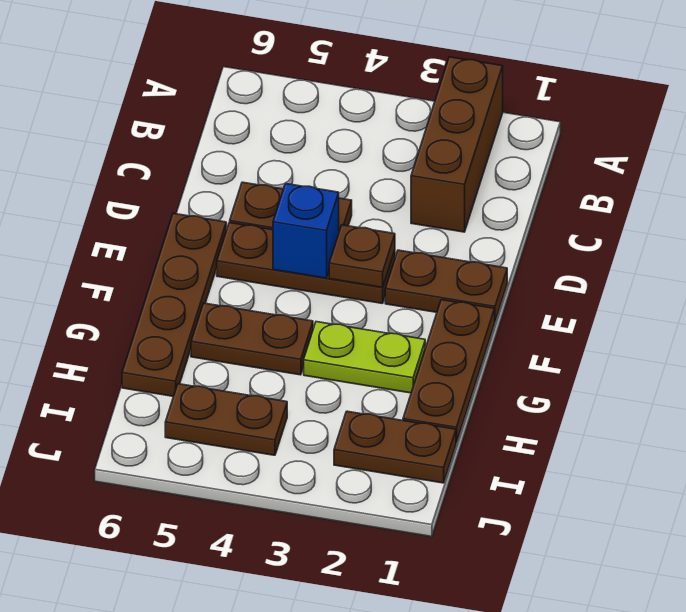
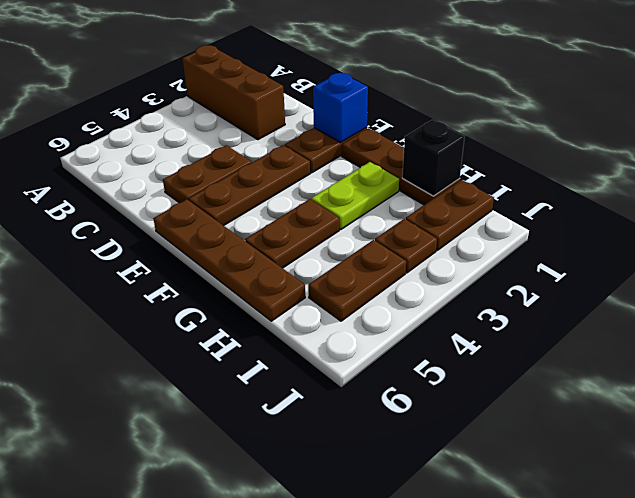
brown plate E3 level 2 -> brown plate I3 level 1
blue brick E4 level 2 -> blue brick E1 level 2
none -> black brick H1 level 2

